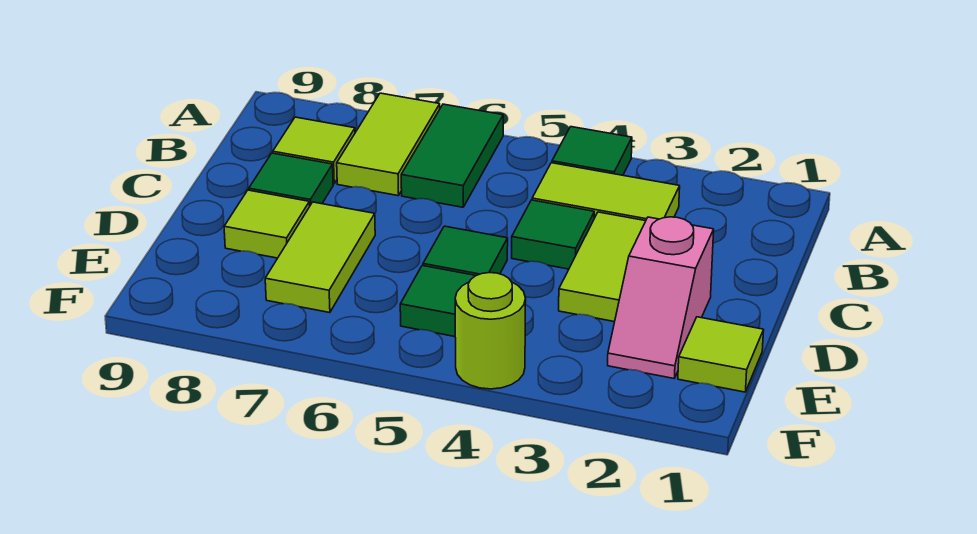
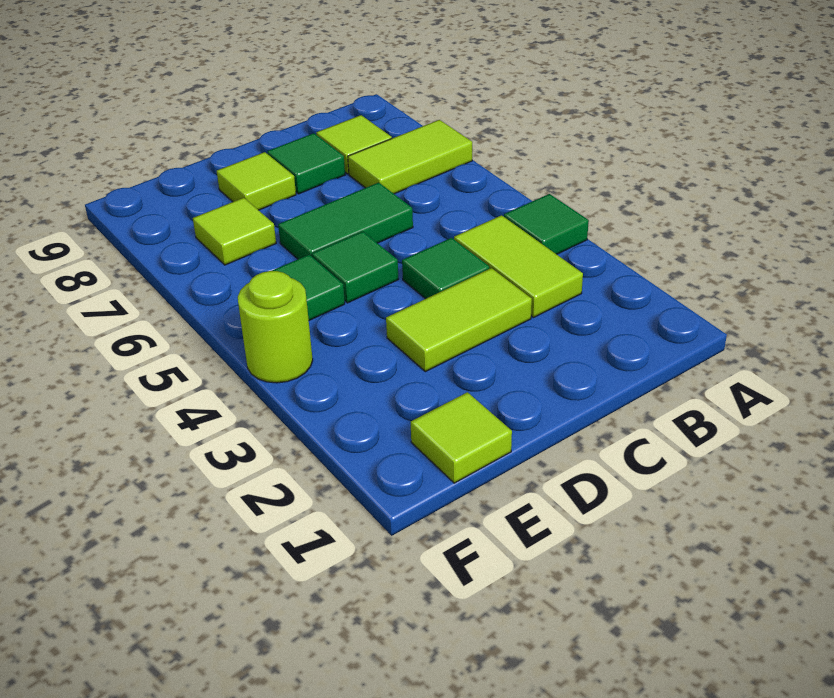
green tile A6:B6 level 1 -> green tile C6:D6 level 1
pink slope D2:E2 level 1 top D -> none
lime tile D7:E7 level 1 -> lime tile E7 level 1

